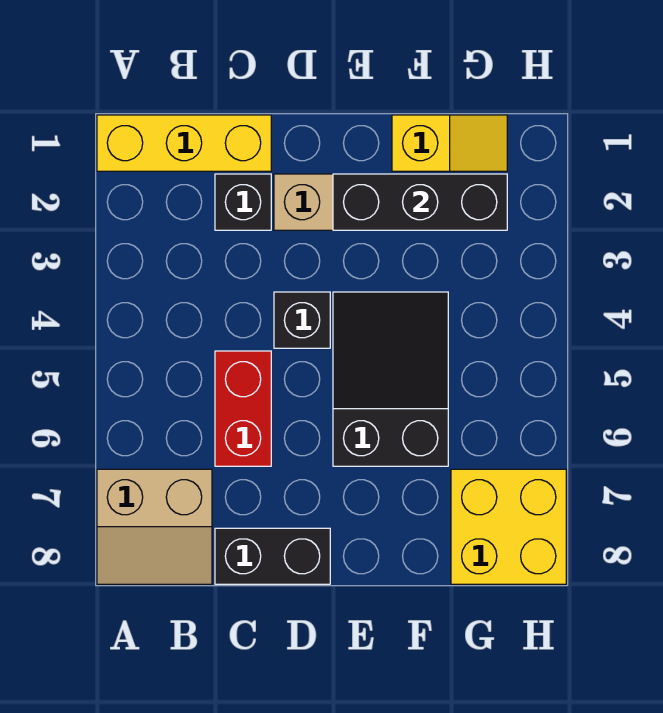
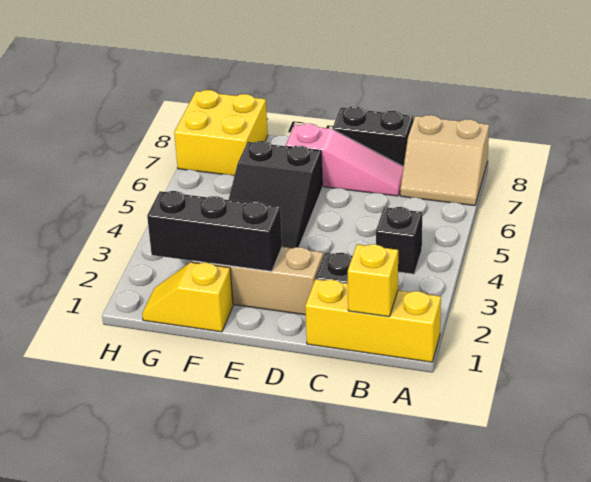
tan slope A7:B8 level 1 top 7 -> tan slope A7:B8 level 1 top 8
none -> yellow brick B1 level 2
red brick C5:C6 level 1 -> none
none -> pink slope C7:E7 level 1 top E
black brick D4 level 1 -> black brick B4 level 1

